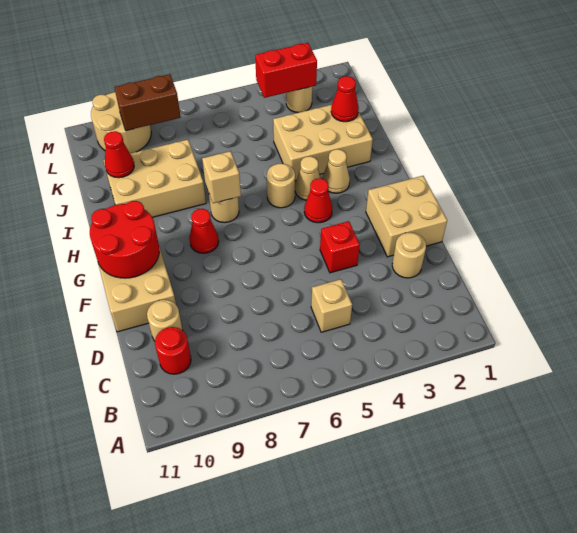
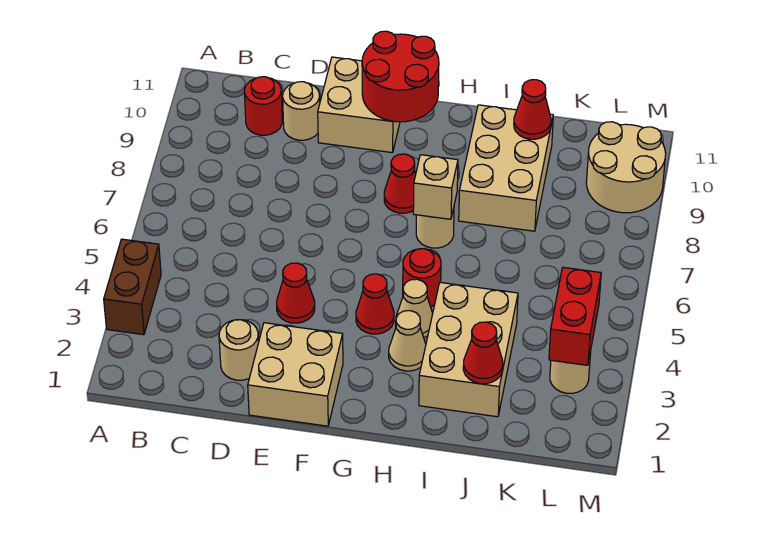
tan brick C5 level 1 -> none
red brick E4 level 1 -> red cone E4 level 1
tan round brick H5 level 1 -> red round brick H5 level 1
brown brick L8:L9 level 2 -> brown brick A3:A4 level 1

